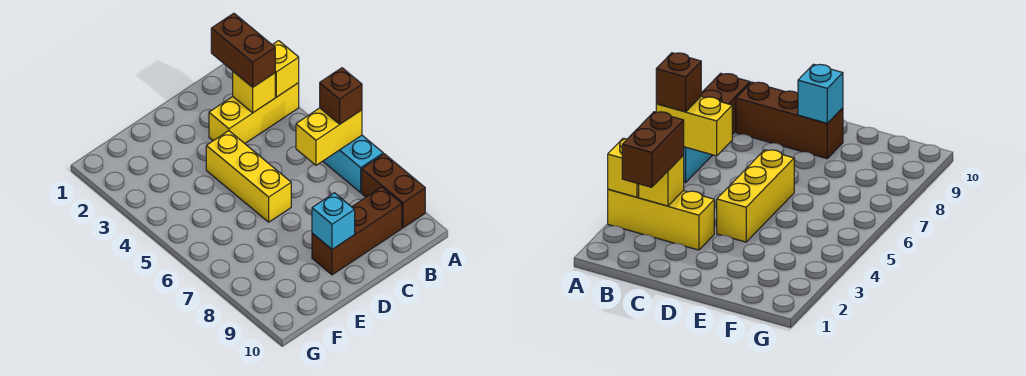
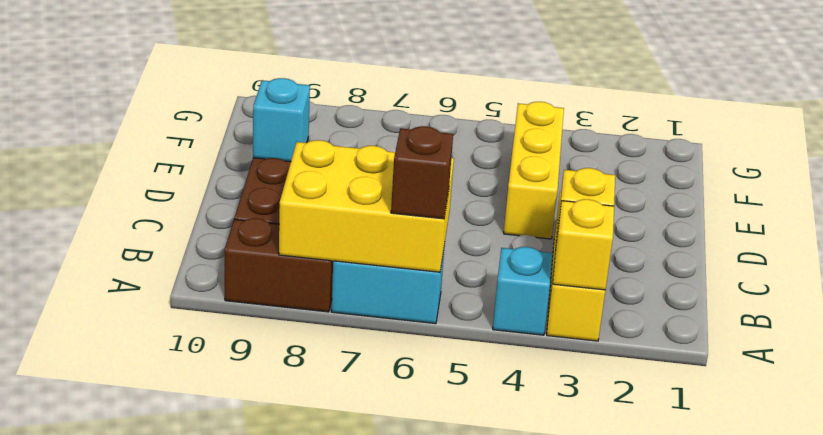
none -> cyan brick A4 level 1
yellow brick A6:B6 level 2 -> yellow brick A6:B8 level 2
brown brick B2:B3 level 3 -> none
yellow brick D4:D6 level 1 -> yellow brick D4:F4 level 1

